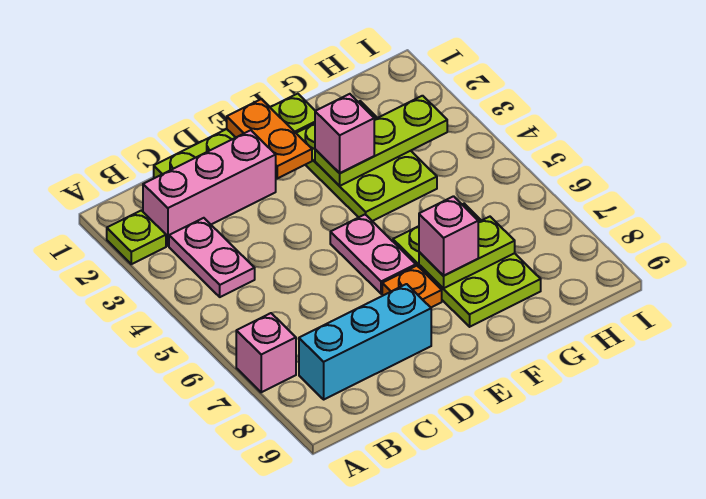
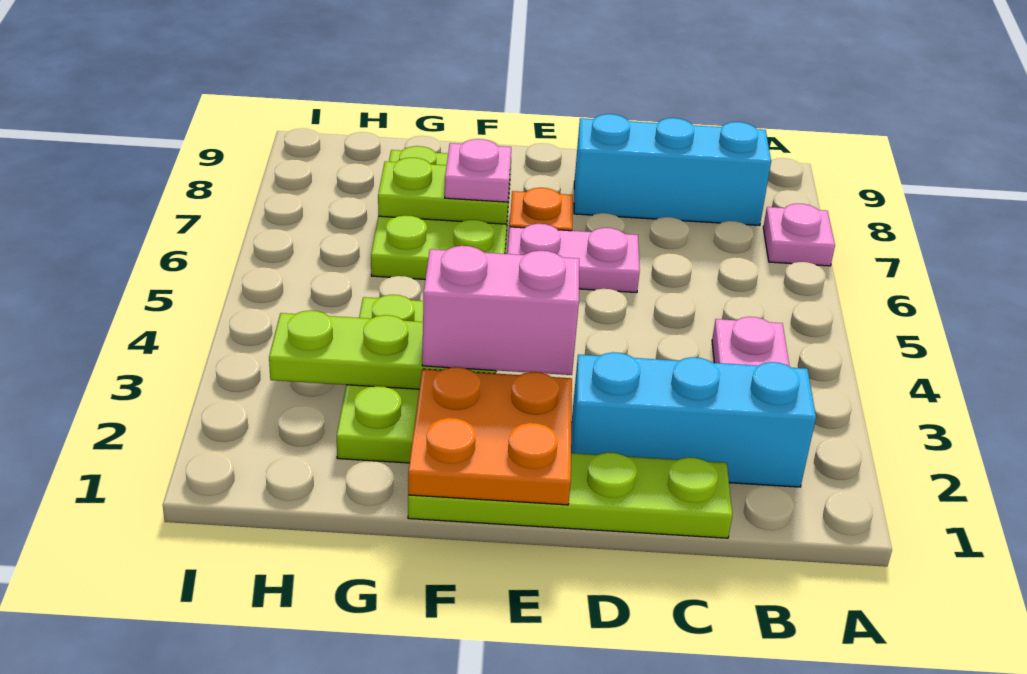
lime plate A2 level 1 -> none
pink brick A7 level 1 -> pink plate A7 level 1
pink brick B2:D2 level 1 -> cyan brick B2:D2 level 1
orange plate E1:E2 level 2 -> orange plate E1:F2 level 2
pink plate E5:E6 level 1 -> pink plate D6:E6 level 1
pink brick F3 level 3 -> pink brick E3:F3 level 3
pink brick F7 level 3 -> pink plate F7 level 3

